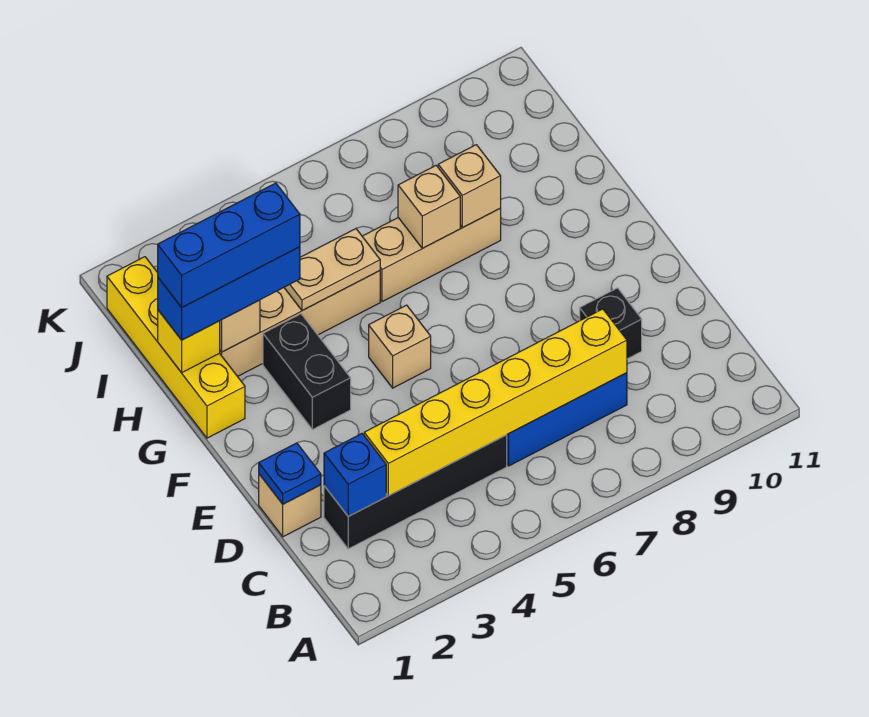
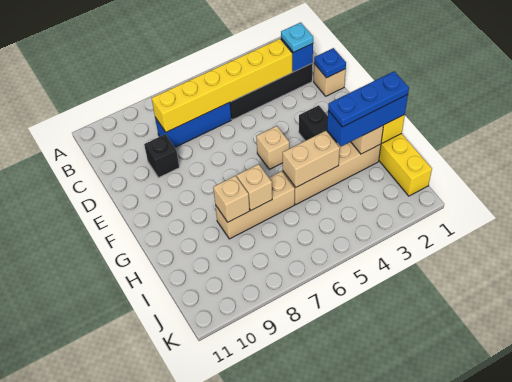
none -> cyan plate C2 level 3
blue brick H1:H3 level 4 -> blue plate H1:H3 level 4
tan plate H4:H5 level 2 -> tan brick H4:H5 level 2

